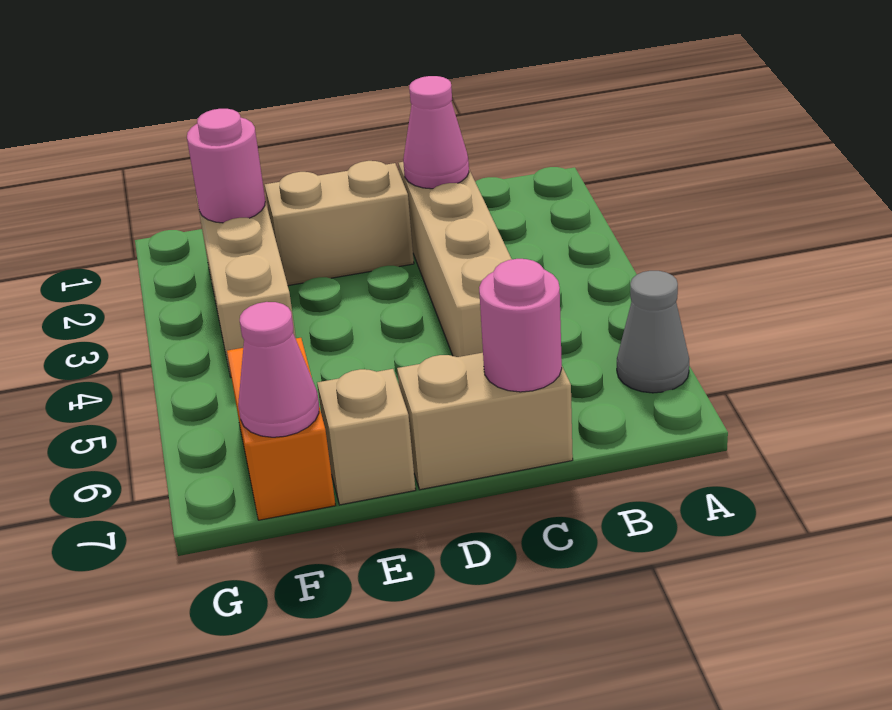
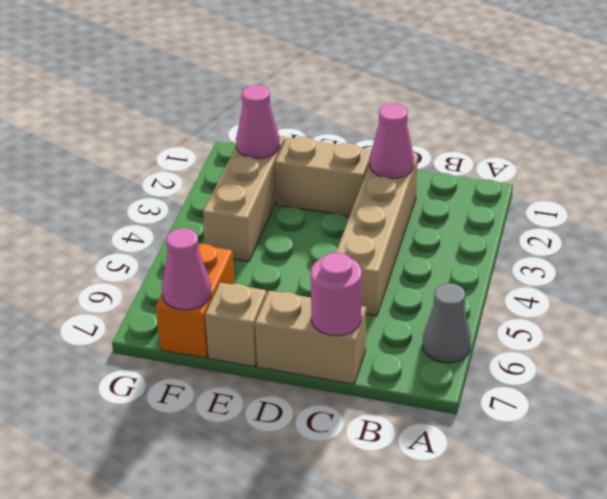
pink round brick F2 level 2 -> pink cone F2 level 2

